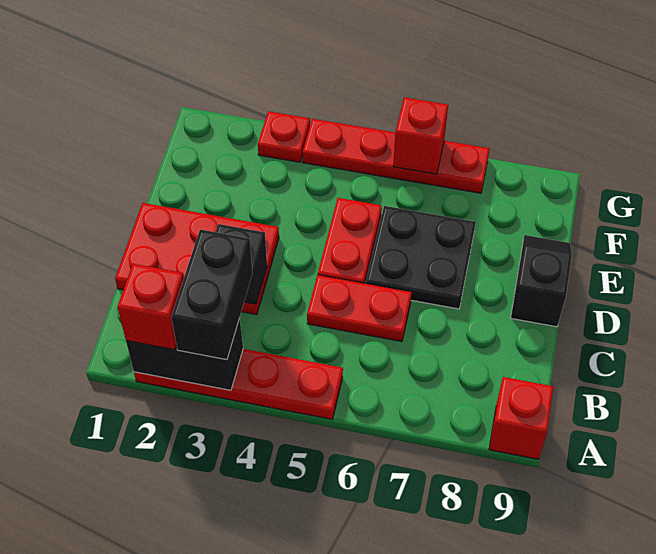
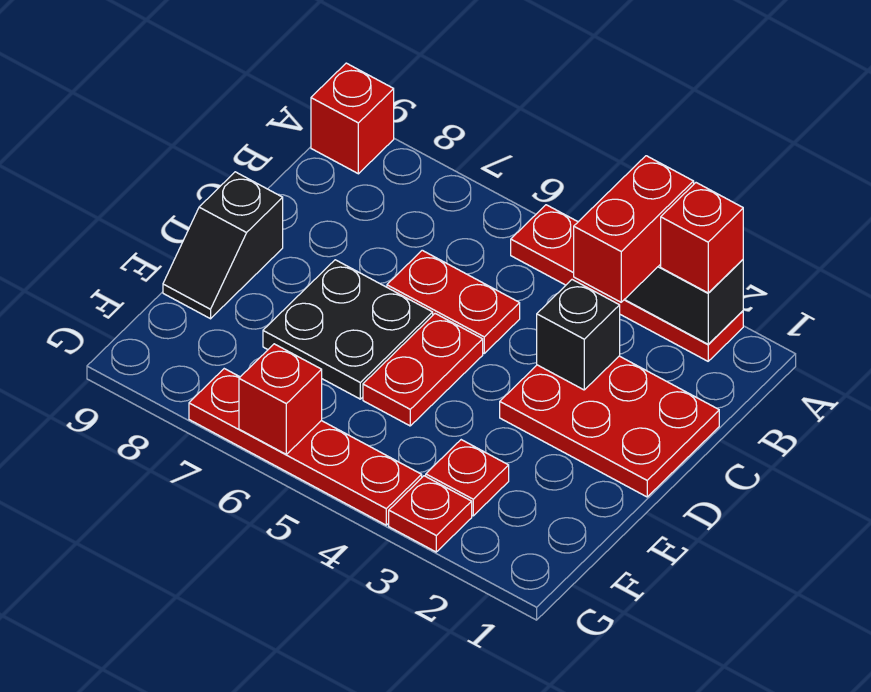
black brick A3:B3 level 3 -> red brick A3:B3 level 3
none -> red plate F3 level 1

